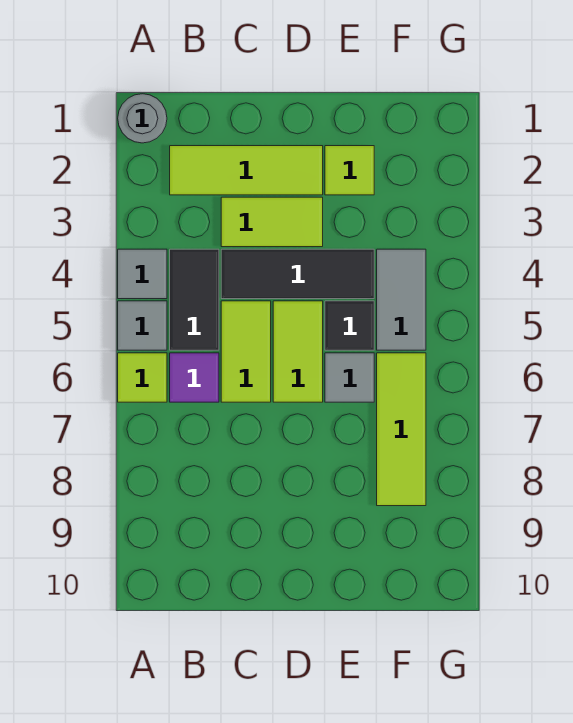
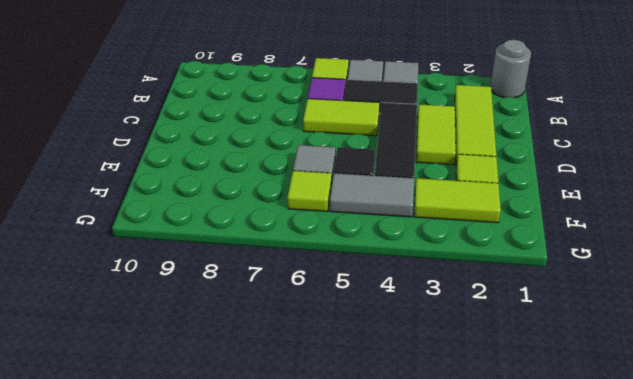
lime tile D5:D6 level 1 -> lime tile F2:F3 level 1
lime tile F6:F8 level 1 -> lime tile F6 level 1

